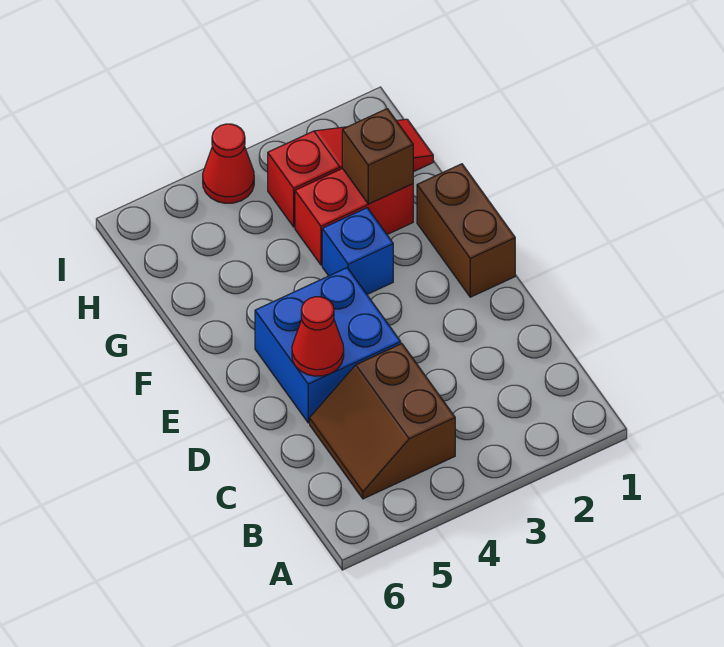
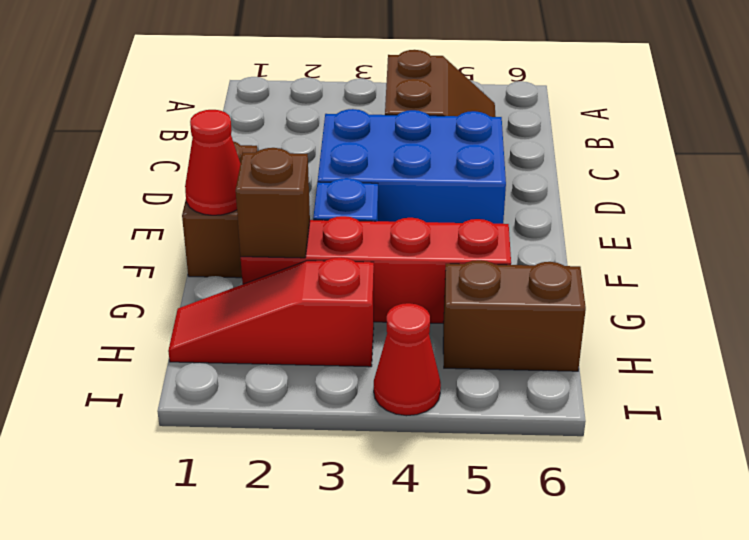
blue brick D4:E5 level 1 -> blue brick D3:E5 level 1
red cone D5 level 2 -> red cone F1 level 2
red brick G2:G3 level 1 -> red brick G2:G5 level 1
none -> brown brick H5:H6 level 1

